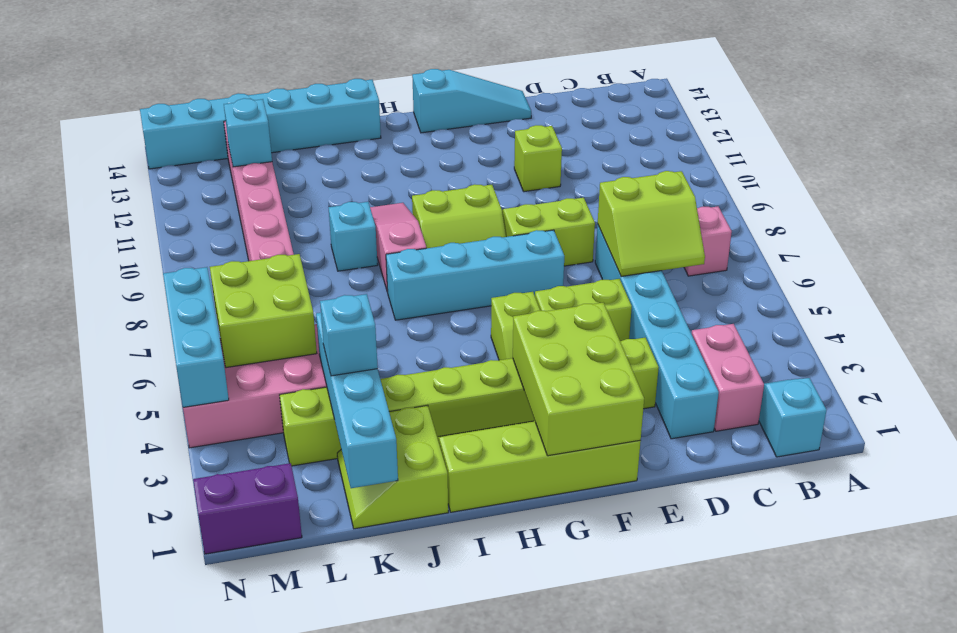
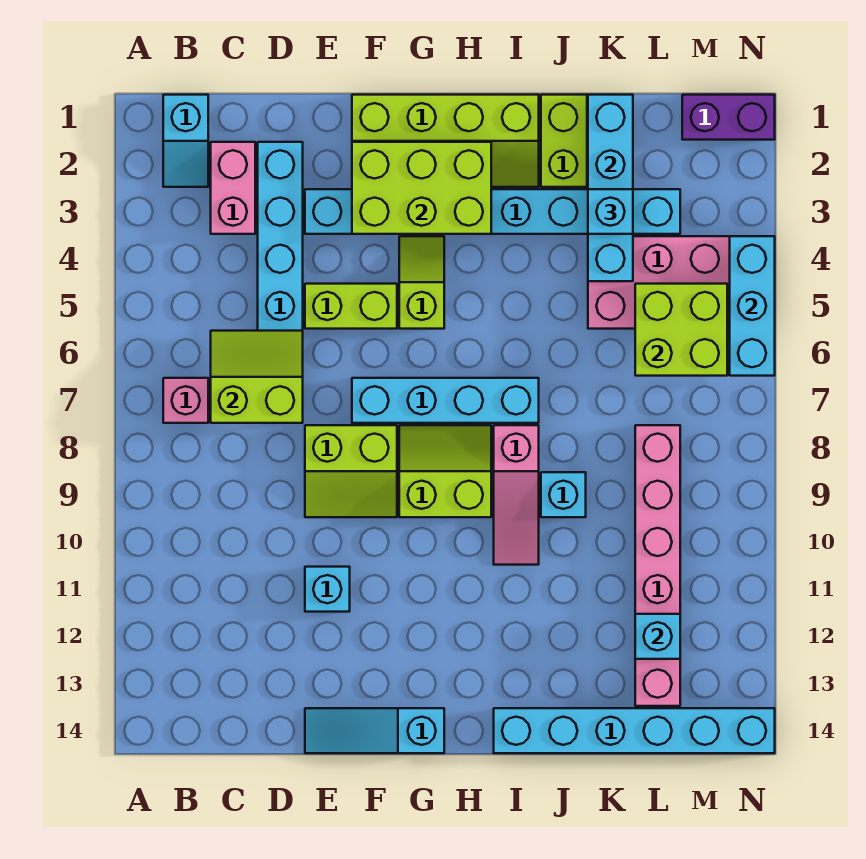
lime brick E3:L3 level 1 -> cyan brick E3:L3 level 1
lime brick E11 level 1 -> cyan brick E11 level 1
lime brick F1:G3 level 2 -> lime brick F2:H3 level 2

